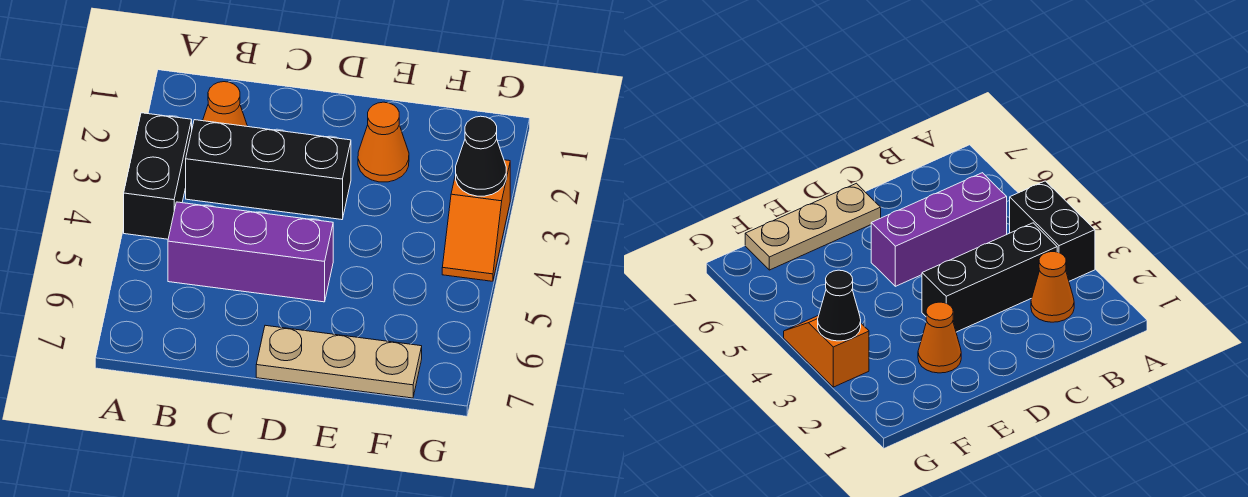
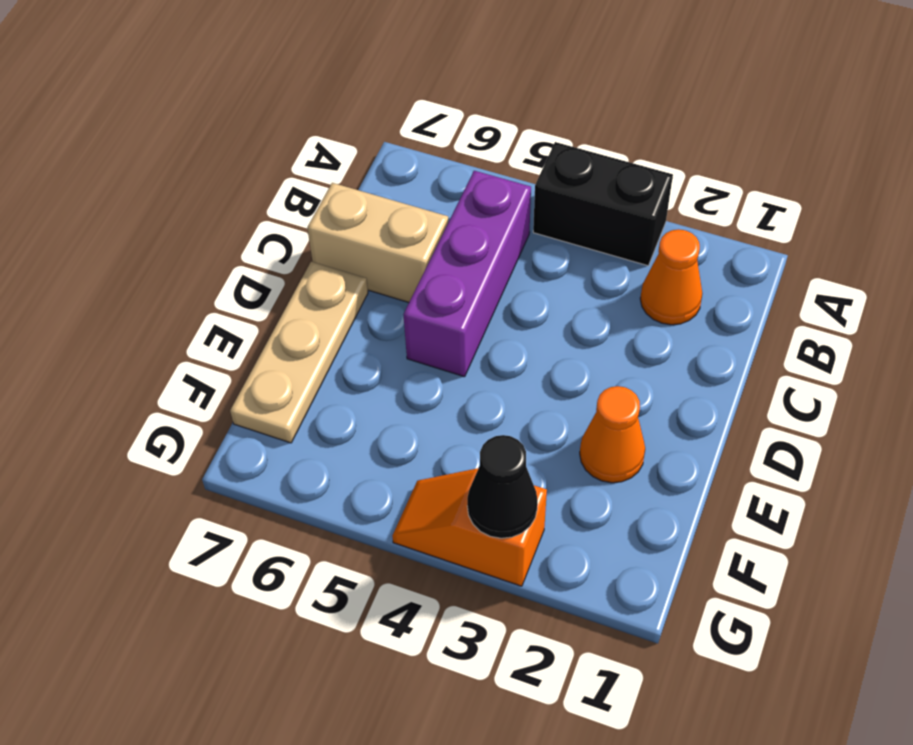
black brick B3:D3 level 1 -> none
none -> tan brick C6:C7 level 1

